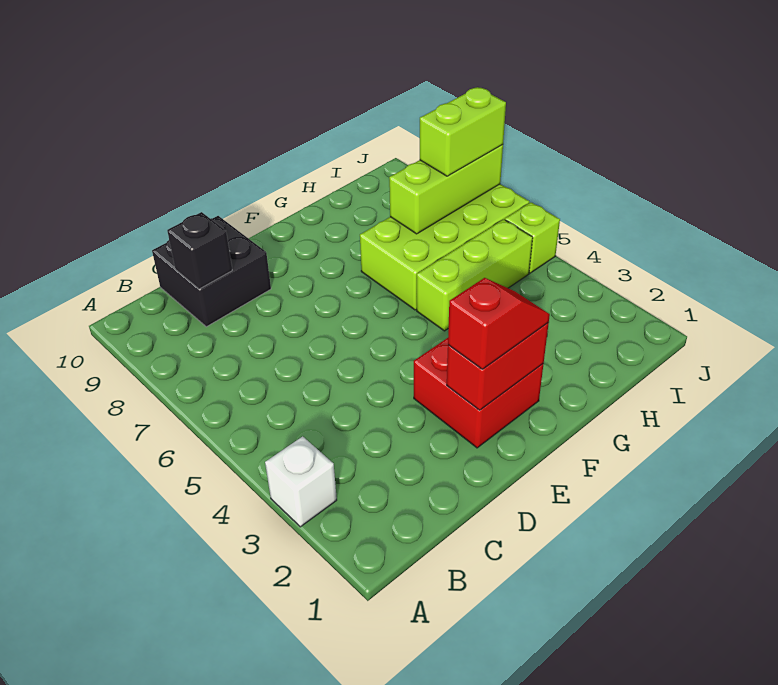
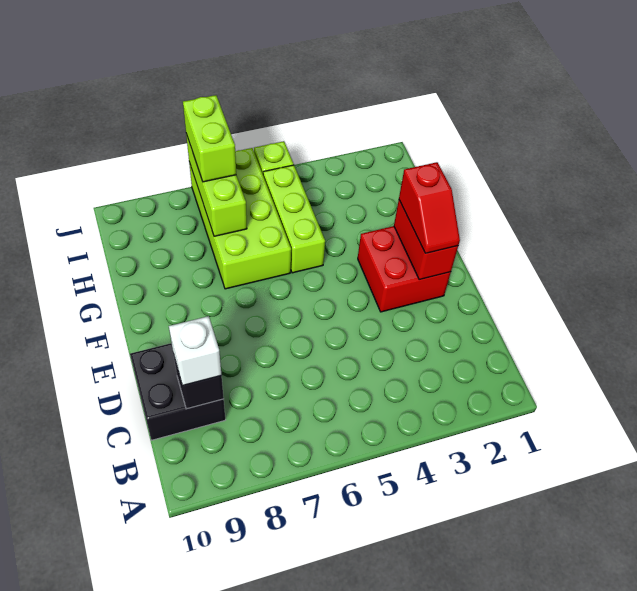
white brick A3 level 1 -> white brick C9 level 3
red slope E2:F2 level 3 top E -> red slope E2:F2 level 3 top F

